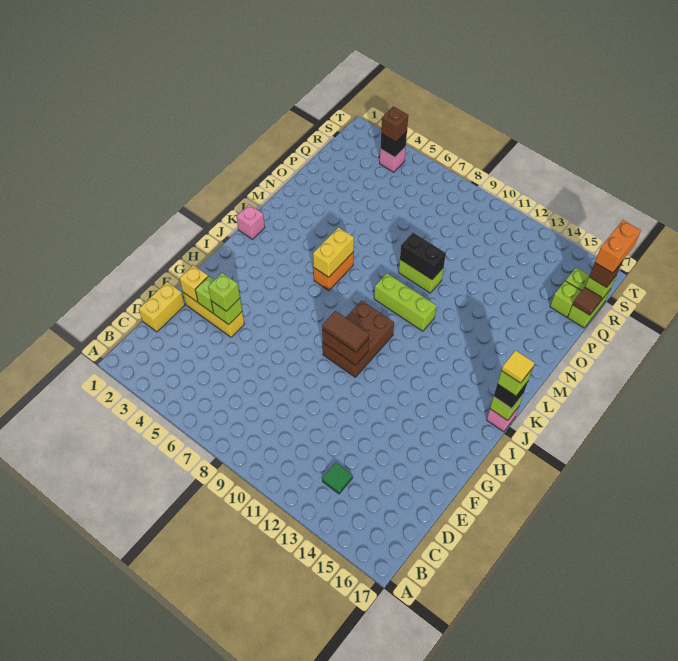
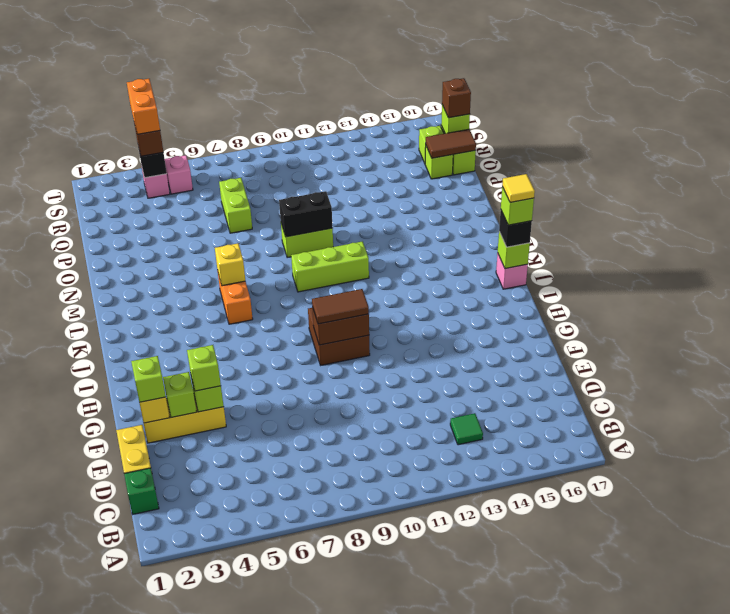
none -> green brick C1 level 1
none -> lime brick F2 level 3
brown brick H9:J10 level 1 -> brown brick H9:I10 level 1
pink brick K1 level 1 -> pink brick S5 level 1
yellow brick K6:L6 level 2 -> yellow brick L6 level 2
none -> lime brick P7:Q7 level 1
brown tile Q17 level 2 -> brown tile Q16:Q17 level 2
orange brick R17:S17 level 4 -> orange brick S4:T4 level 4

